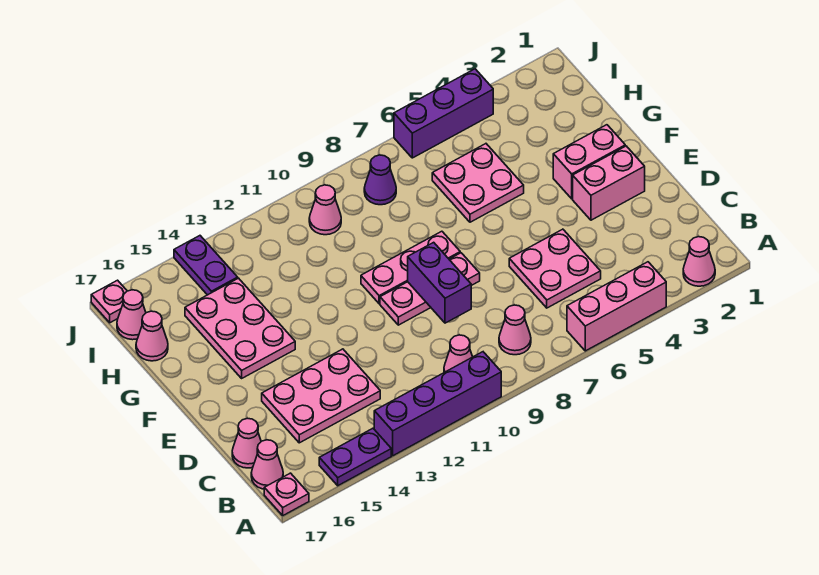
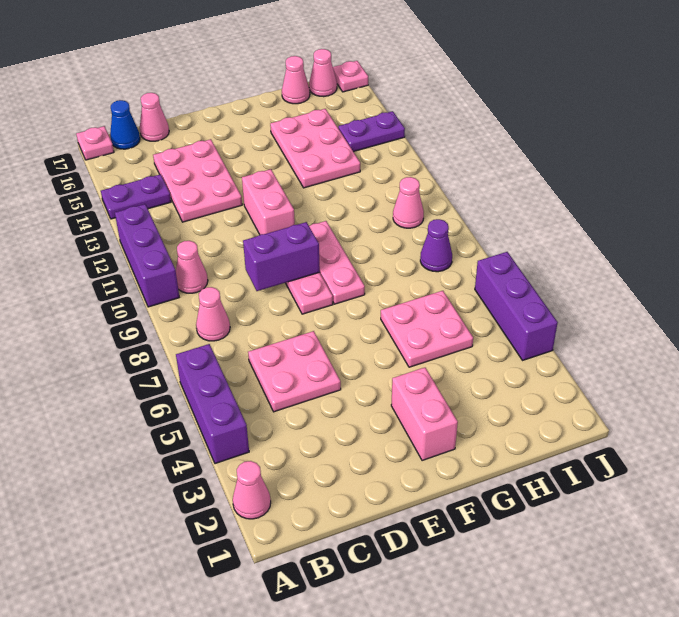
pink brick A4:A6 level 1 -> purple brick A4:A6 level 1
purple brick A10:A13 level 1 -> purple brick A10:A12 level 1
purple plate A14:A15 level 1 -> purple plate A14:B14 level 1
pink cone B17 level 1 -> blue cone B17 level 1
pink brick E2:E3 level 1 -> pink brick E11:E12 level 1
pink plate F14:H15 level 1 -> pink plate G13:H15 level 1

